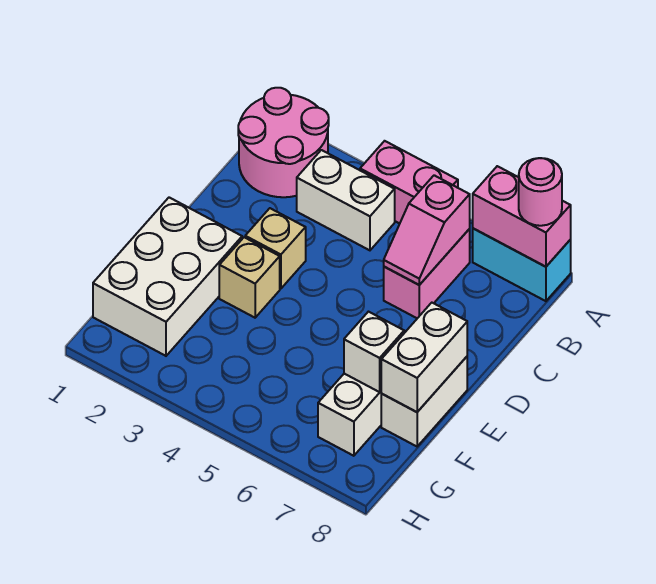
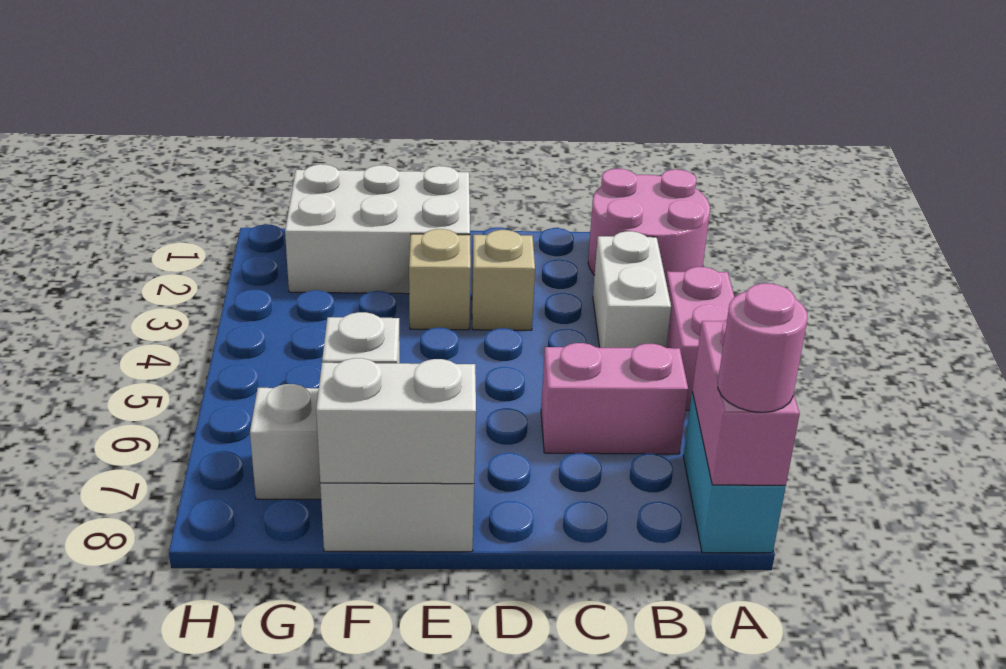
pink slope B6:C6 level 2 top B -> none

